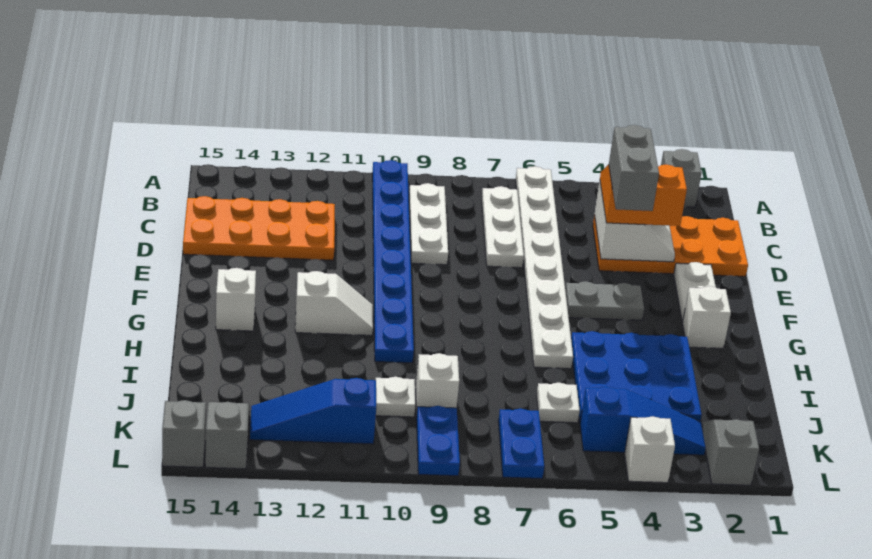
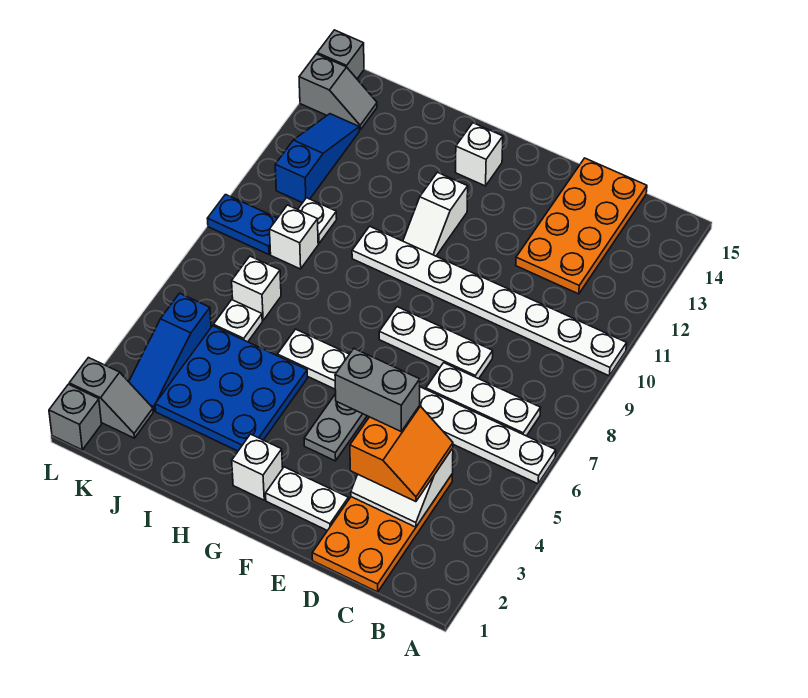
grey brick A2 level 1 -> grey brick L1 level 1
blue plate A10:H10 level 1 -> white plate A10:H10 level 1
white plate B9:D9 level 1 -> white plate D8:F8 level 1
blue plate K7:L7 level 1 -> none
white brick L4 level 1 -> white brick J7 level 1

